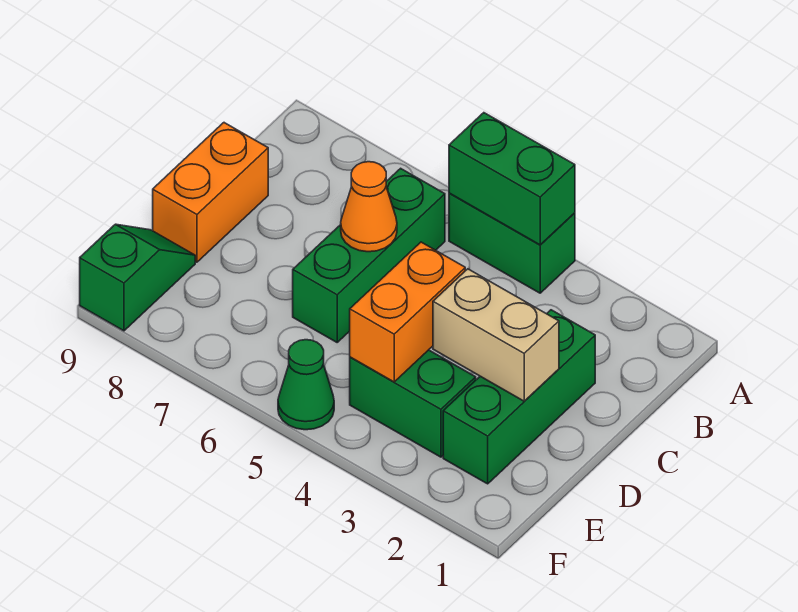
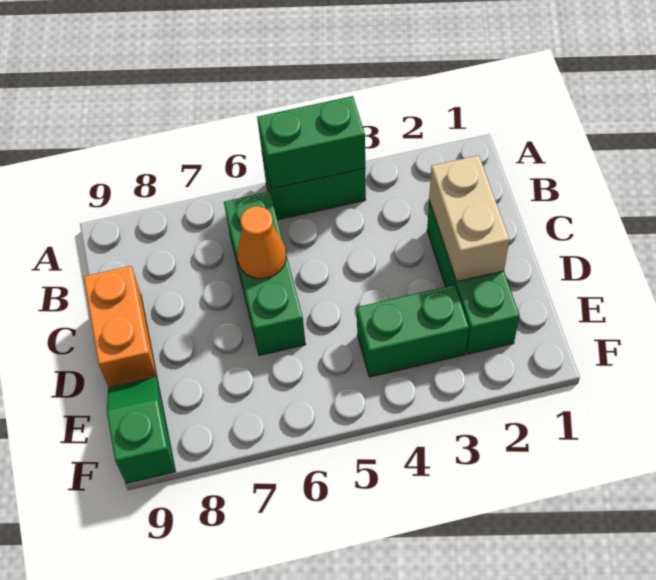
tan brick D2:D3 level 2 -> tan brick C2:D2 level 2
orange brick D4:E4 level 2 -> none
green cone F5 level 1 -> none

